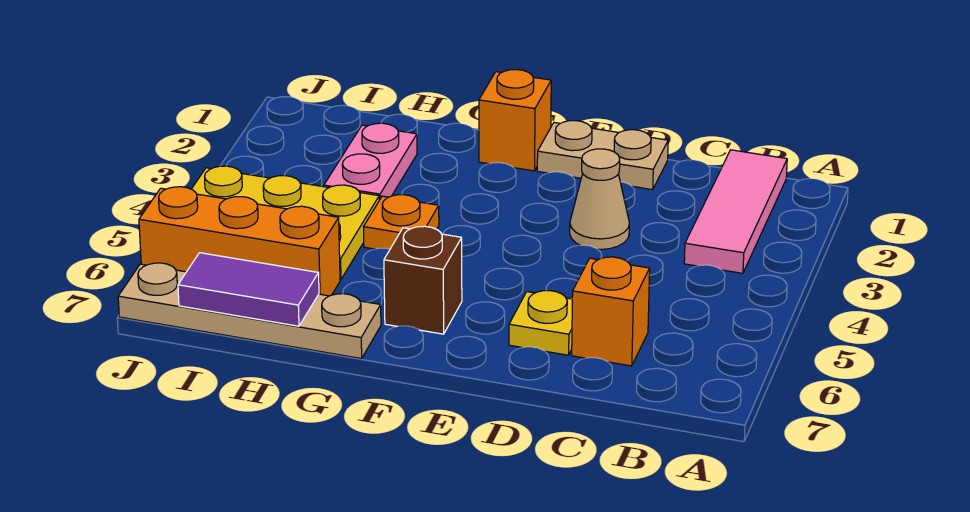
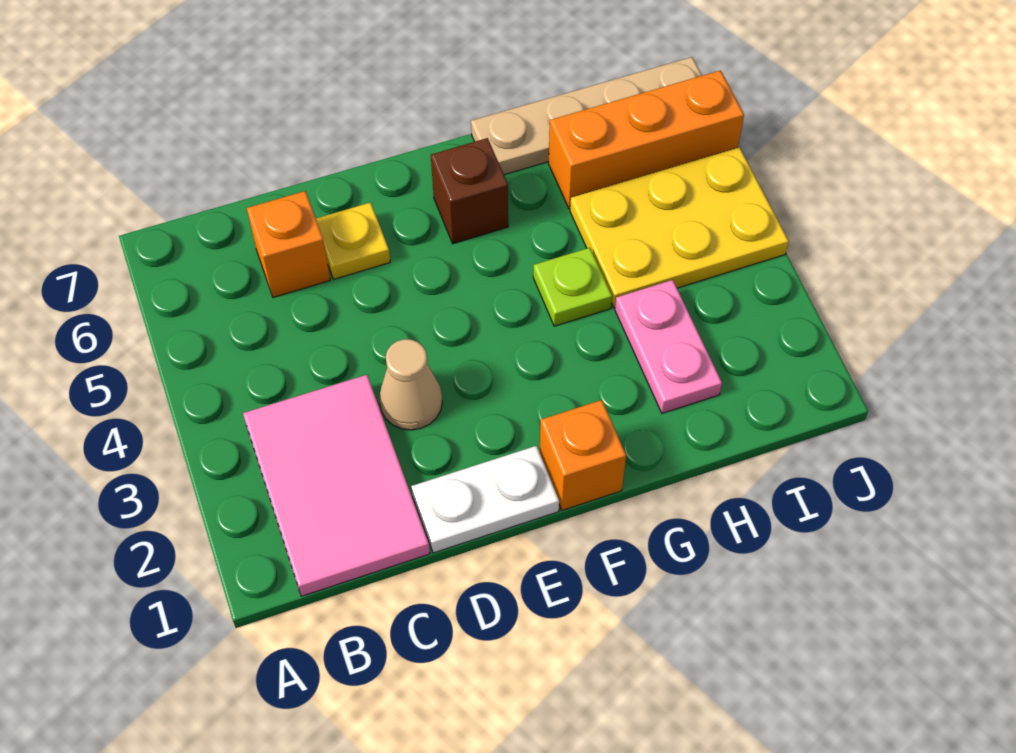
pink tile B1:B3 level 1 -> pink tile B1:C3 level 1
tan plate D1:E1 level 1 -> white plate D1:E1 level 1
orange plate G4 level 1 -> lime plate G4 level 1
purple tile H7:I7 level 2 -> none

